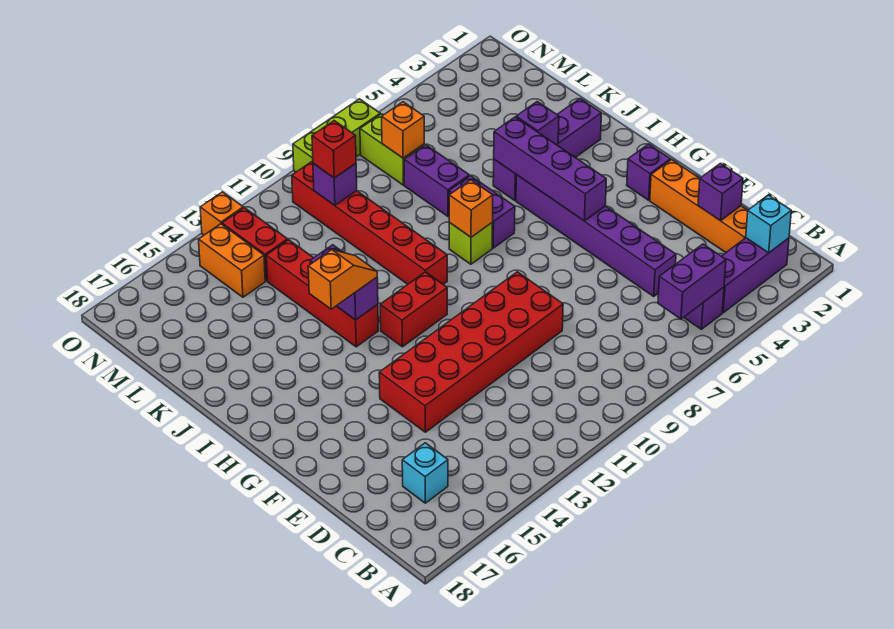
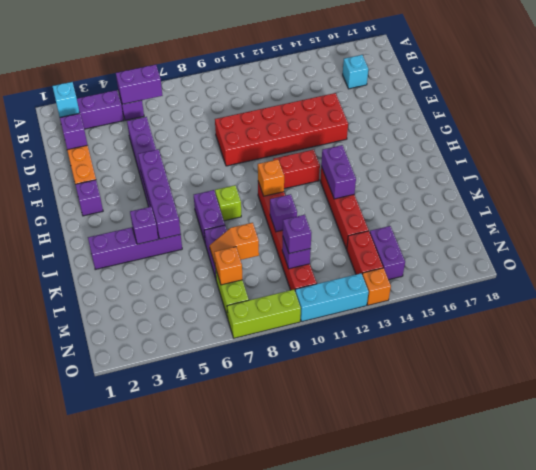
orange brick I8 level 2 -> orange brick I10 level 2
orange slope I13:I14 level 3 top 14 -> orange slope L7:L8 level 2 top 8
none -> purple brick K10 level 2
red brick M10 level 3 -> purple brick M10 level 3
orange brick M14:N14 level 1 -> purple brick M14:N14 level 1
none -> cyan brick O10:O12 level 1

